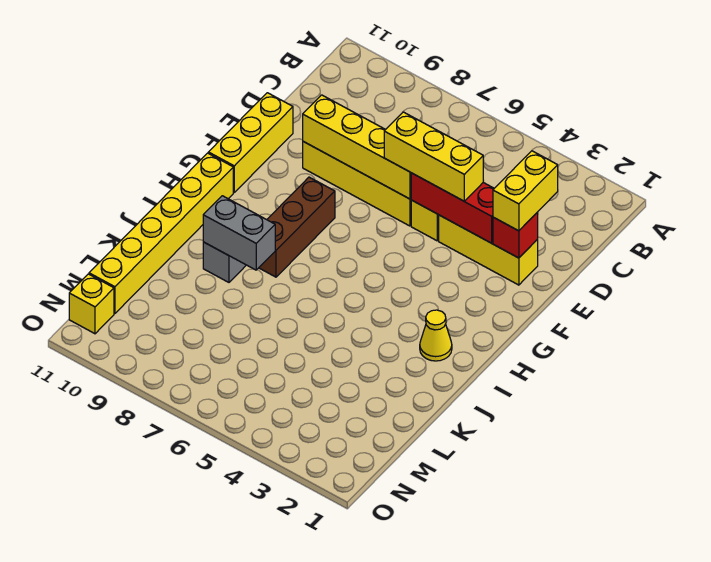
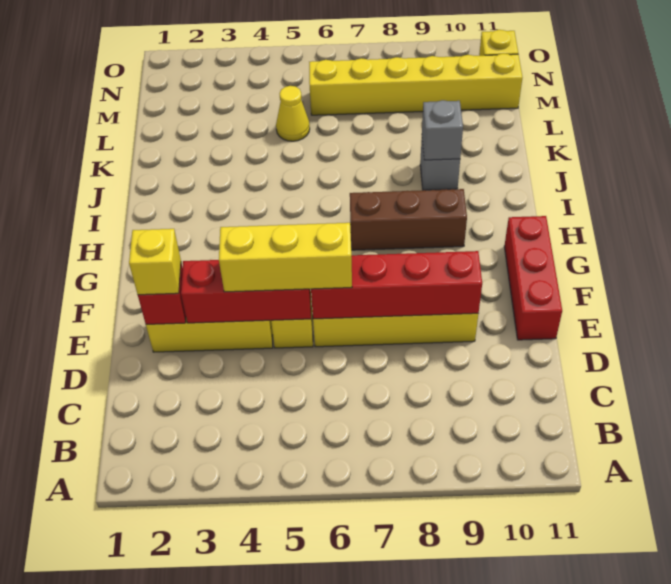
yellow brick D2:E2 level 3 -> yellow brick E2 level 3
yellow brick E6:E9 level 2 -> red brick E6:E9 level 2
yellow brick E11:G11 level 1 -> red brick E11:G11 level 1
brown brick G8:I8 level 1 -> brown brick H7:H9 level 1
yellow brick H11:M11 level 1 -> yellow brick M6:M11 level 1
yellow cone I2 level 1 -> yellow cone L5 level 1
grey brick J8:J9 level 2 -> grey brick J9 level 2

